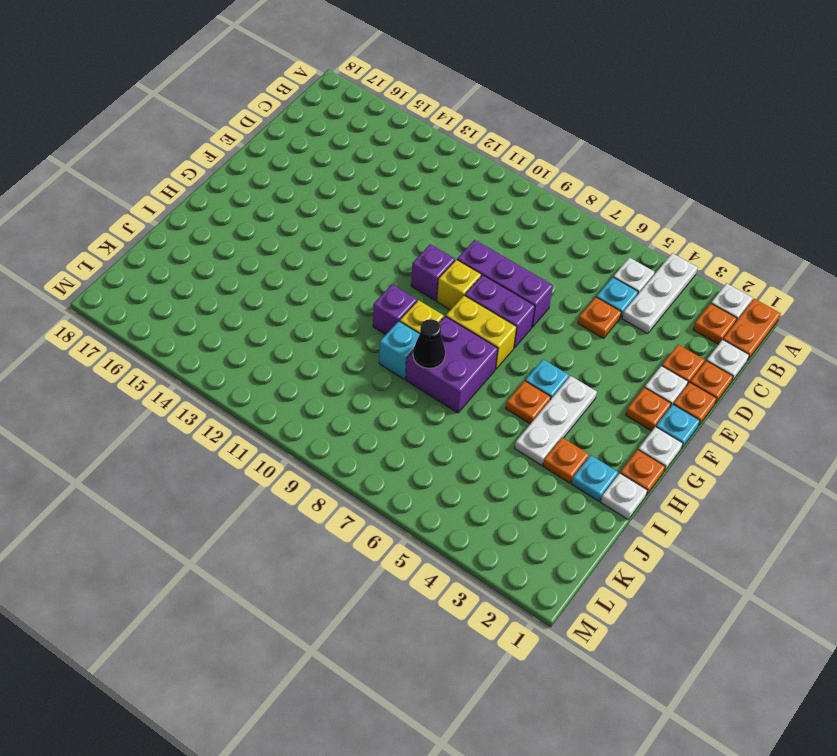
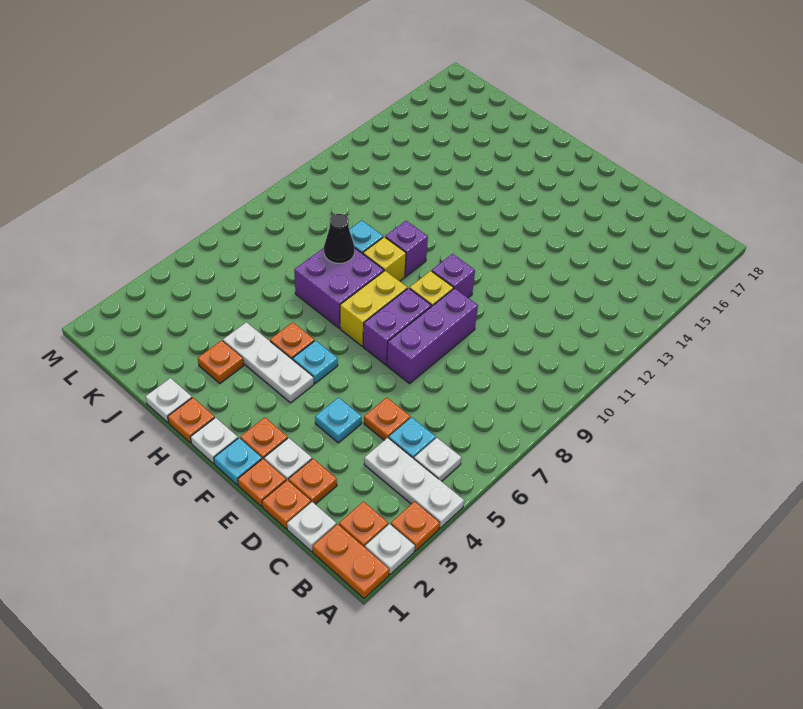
none -> orange plate A3 level 1
cyan plate I2 level 1 -> cyan plate E4 level 1

